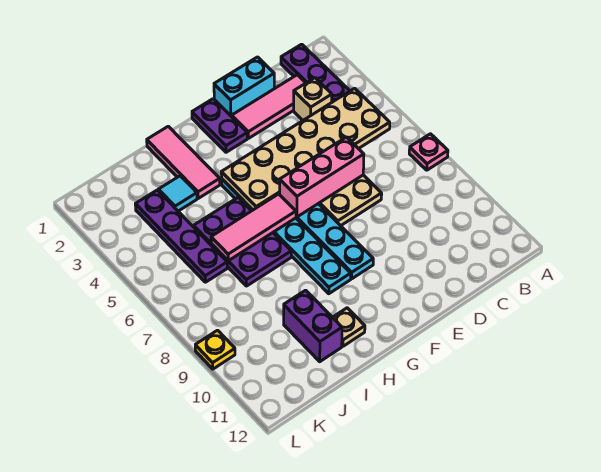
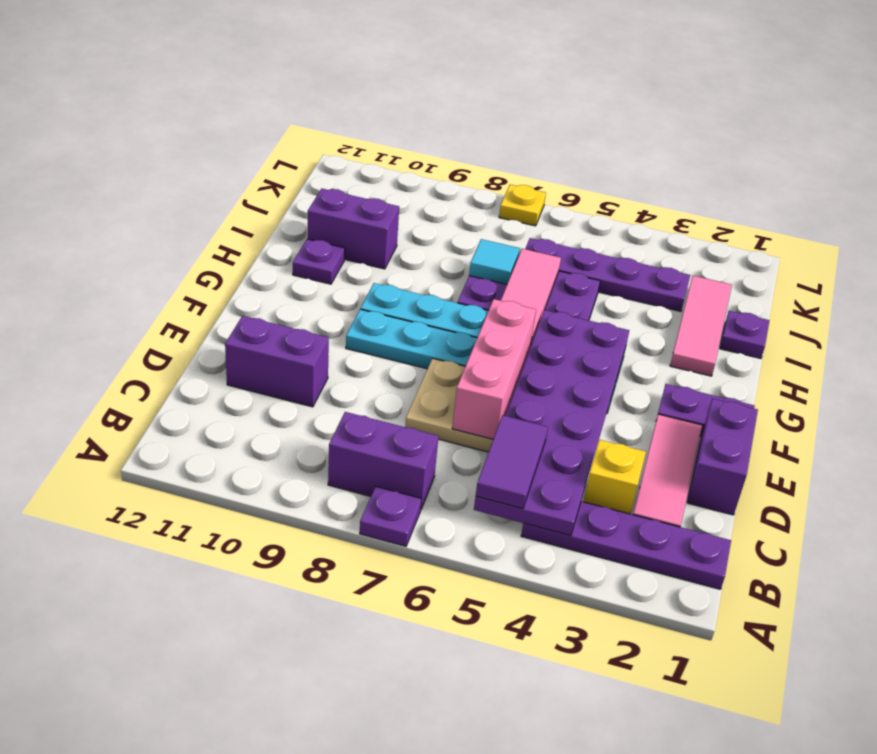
pink plate A7 level 1 -> purple plate A7 level 1
tan plate B4:G5 level 2 -> purple plate B4:G5 level 2
none -> purple tile B5:C5 level 3
none -> purple brick B7:B8 level 1
tan brick C3 level 1 -> yellow brick C3 level 1
cyan brick D1:E1 level 1 -> purple brick D1:E1 level 1
none -> purple brick D10:D11 level 1
pink tile H1:H3 level 1 -> pink tile H2:J2 level 1
tan plate H11 level 1 -> purple plate H11 level 1
none -> purple plate I1 level 1
cyan tile I3 level 1 -> cyan tile I7 level 2
yellow plate L9 level 1 -> yellow plate L7 level 1

